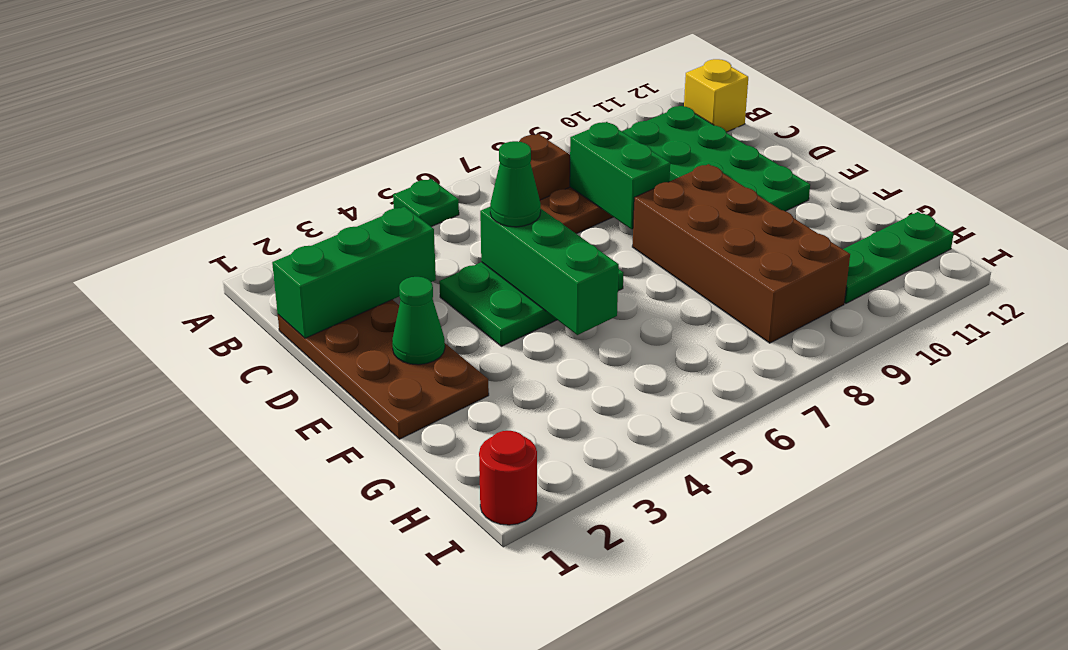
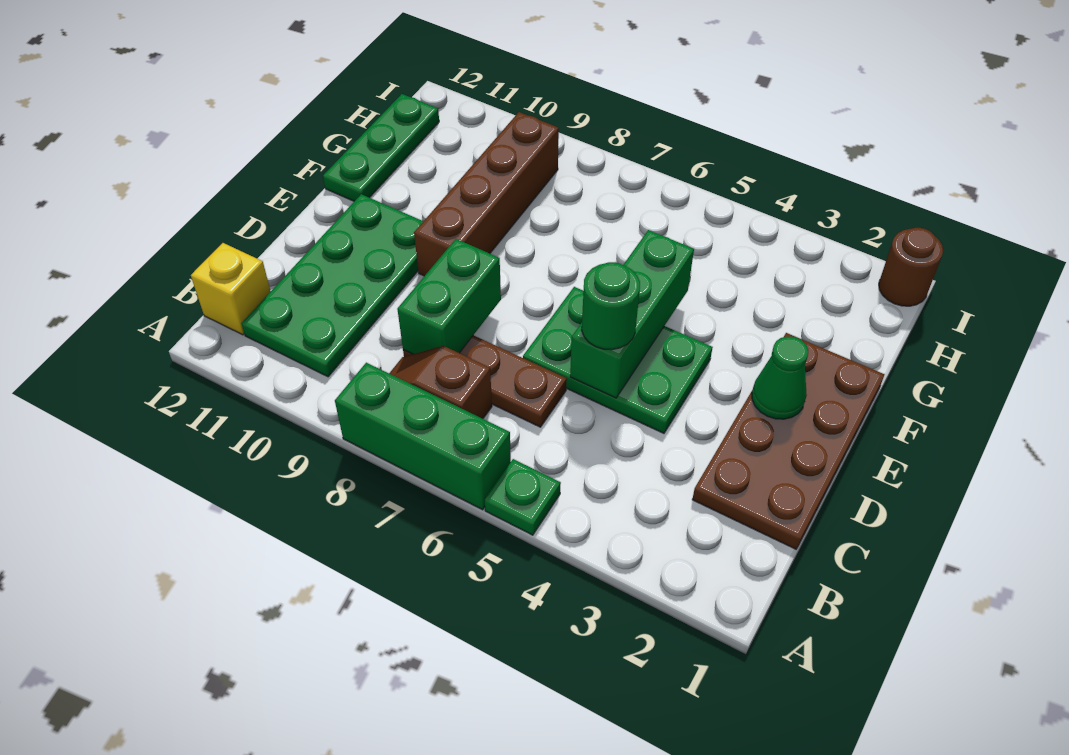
green brick C1:C3 level 2 -> green brick A6:A8 level 1
green cone D5 level 3 -> green round brick D5 level 3
brown brick E8:H9 level 1 -> brown brick E9:H9 level 1
green plate H10:H12 level 1 -> green plate F12:H12 level 1
red round brick I1 level 1 -> brown round brick I1 level 1

